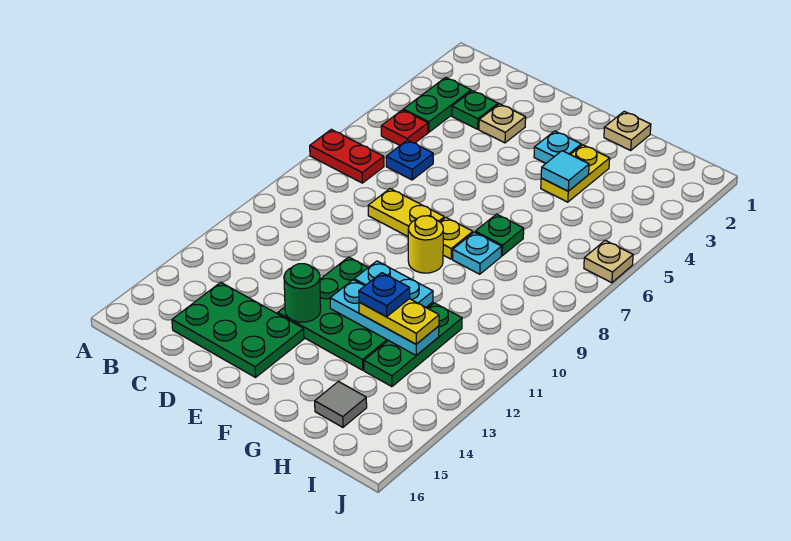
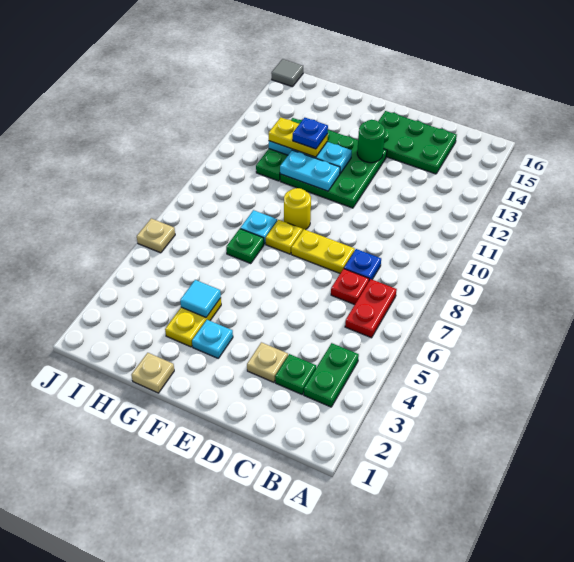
red plate A7:B7 level 1 -> red plate B6:B7 level 1
red plate B5 level 1 -> red plate C7 level 1
blue plate C6 level 1 -> blue plate C8 level 1
grey tile H15 level 1 -> grey tile J16 level 1

